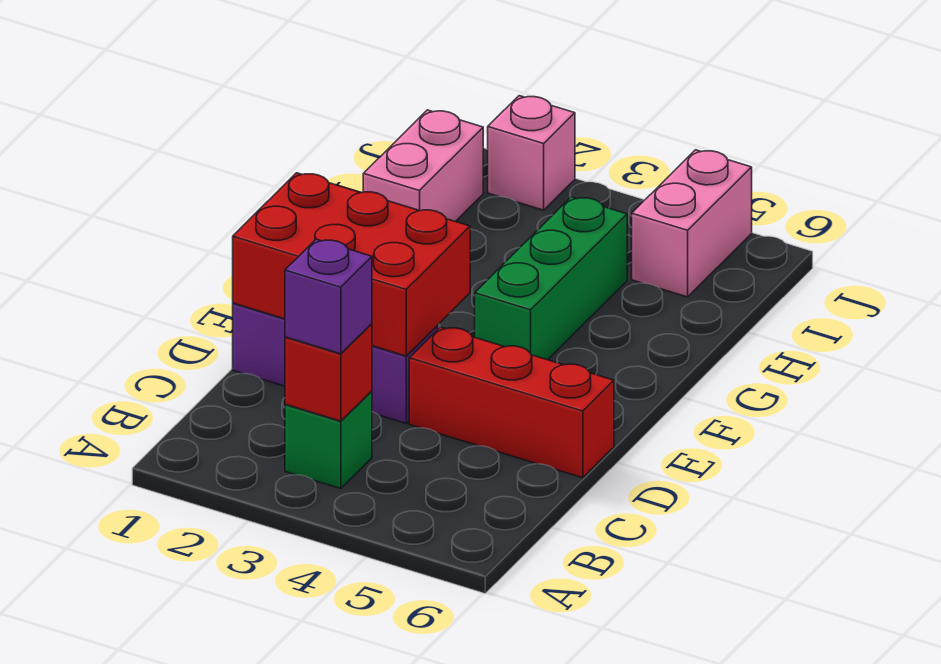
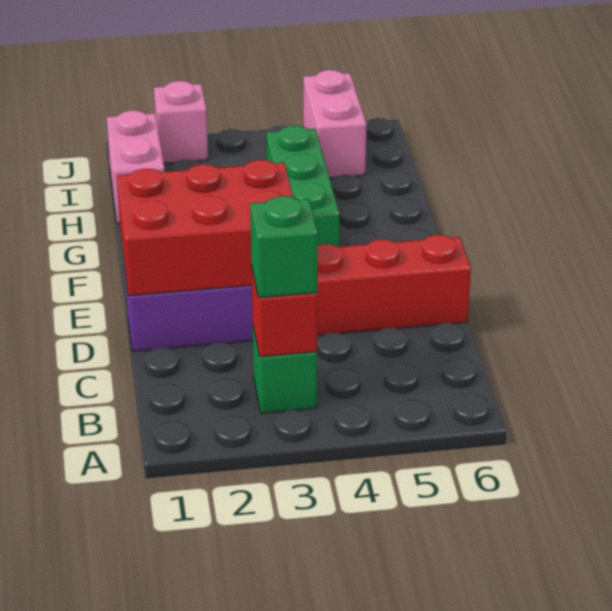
purple brick B3 level 3 -> green brick B3 level 3

